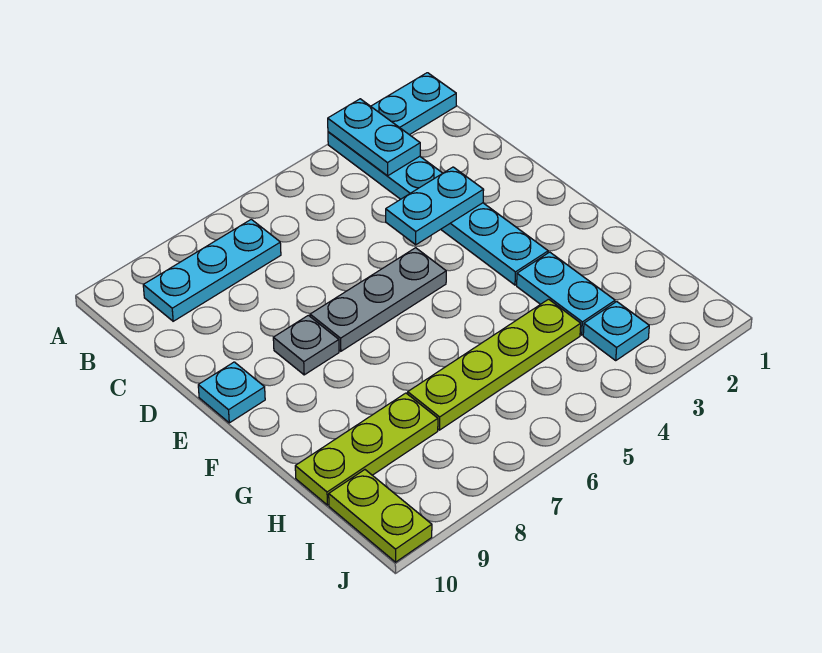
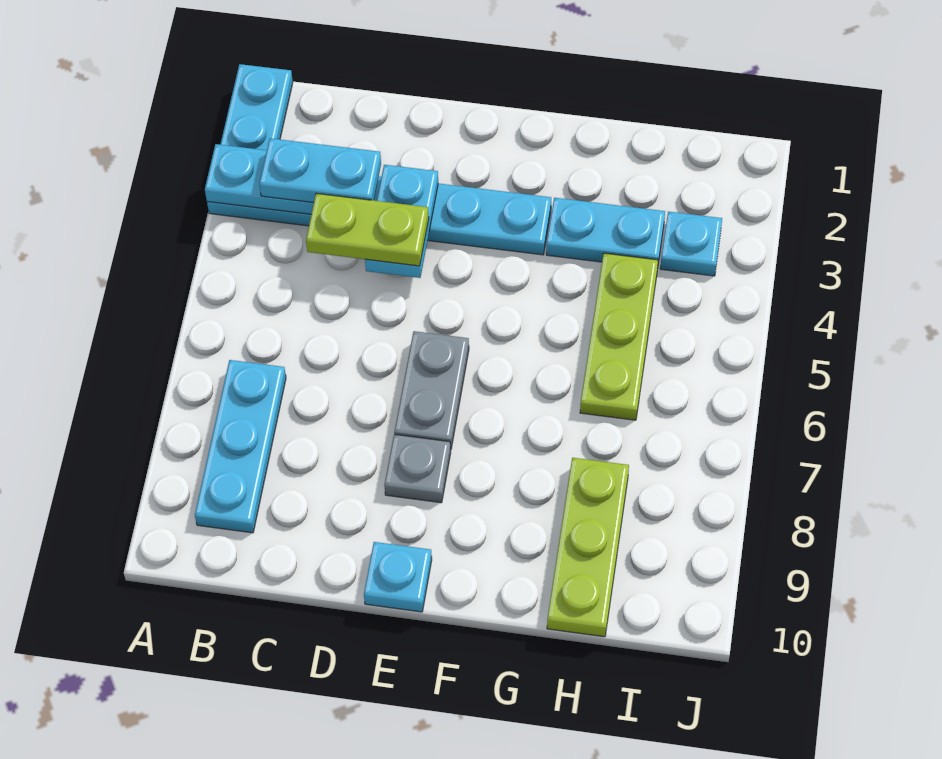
none -> cyan plate B3:C3 level 3
grey plate E5:E7 level 1 -> grey plate E6:E7 level 1
lime plate H4:H7 level 1 -> lime plate H4:H6 level 1
lime plate I10:J10 level 1 -> lime plate C4:D4 level 3

